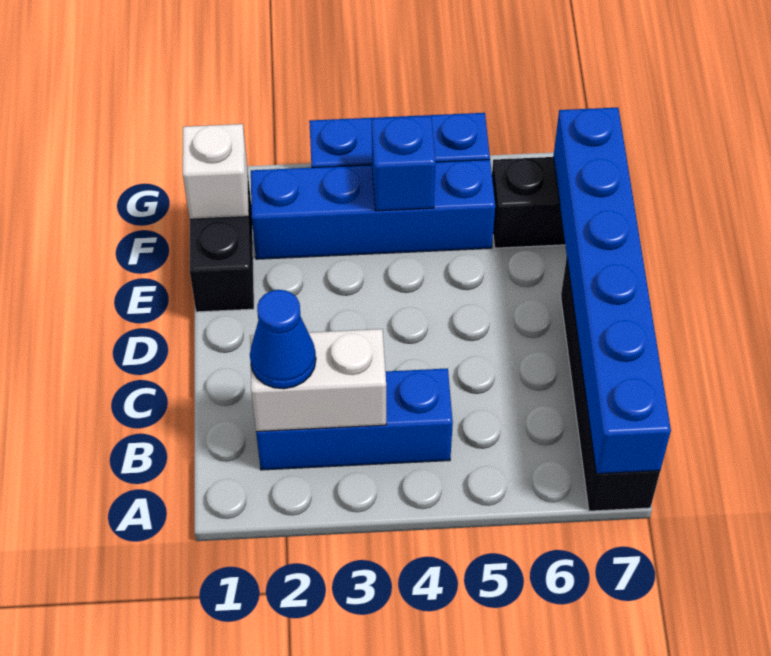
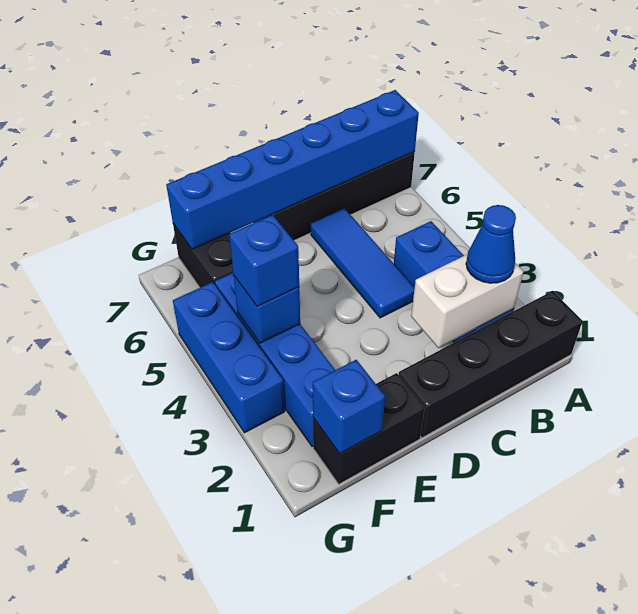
none -> black brick A1:D1 level 1
white brick B2:B3 level 2 -> white brick B2:C2 level 2
none -> blue tile C4:C6 level 1
white brick F1 level 2 -> blue brick F1 level 2
none -> blue brick F4 level 3

